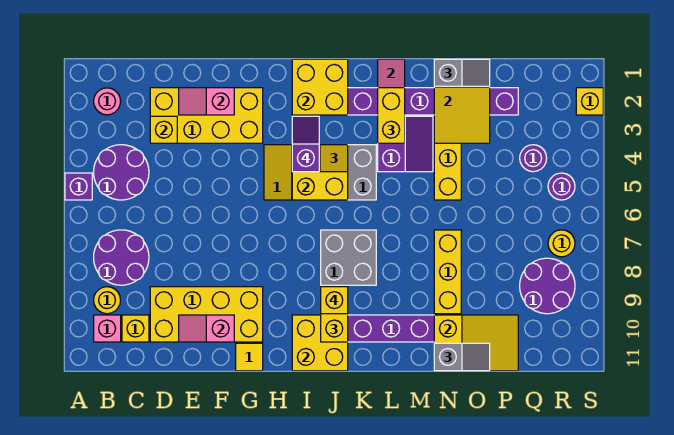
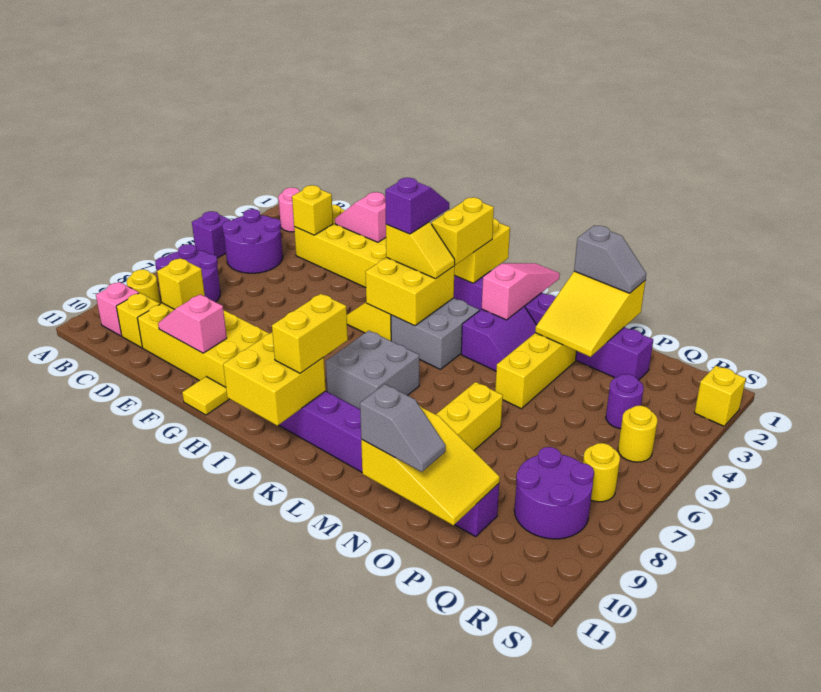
yellow brick J9 level 4 -> yellow brick D9 level 2
yellow brick L2:L3 level 3 -> yellow brick J2:J3 level 3
purple round brick R5 level 1 -> yellow round brick R5 level 1

